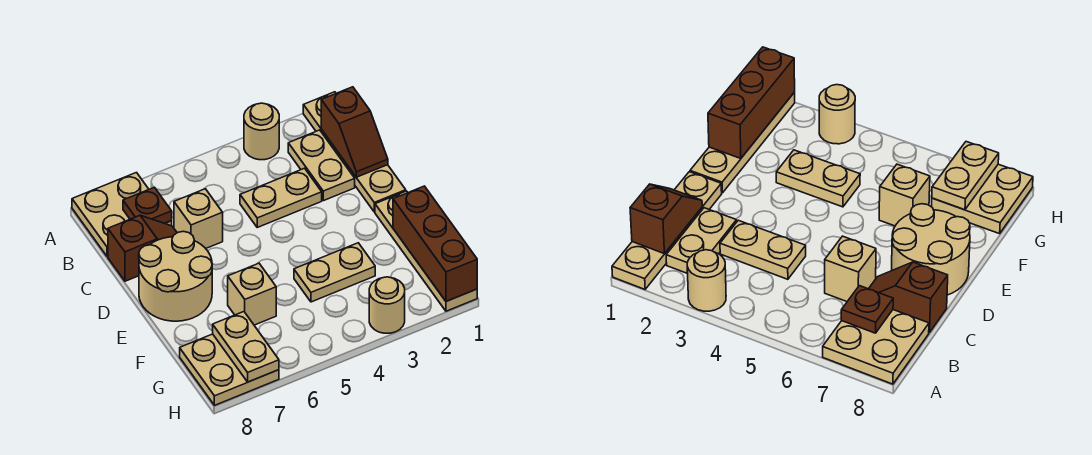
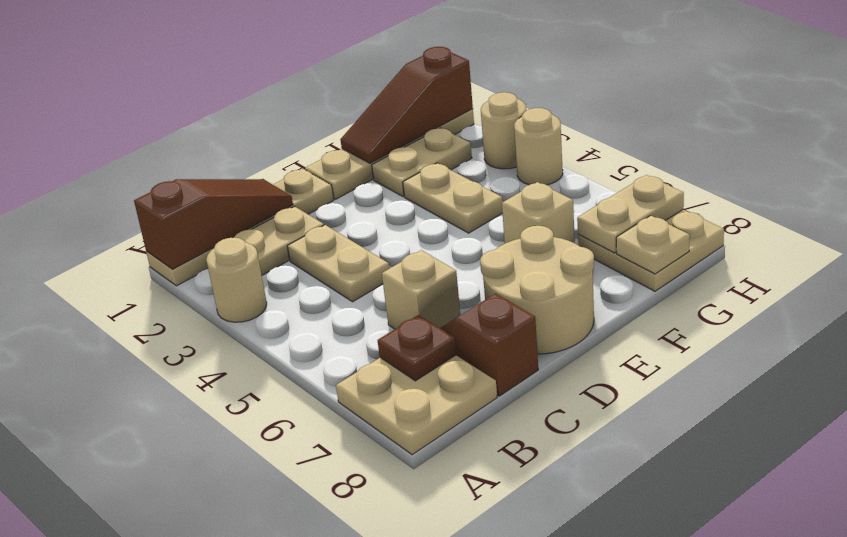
brown slope B1:C1 level 2 top B -> brown slope A1:C1 level 2 top A
brown brick F1:H1 level 2 -> brown slope F1:H1 level 2 top H
none -> tan plate F2:G2 level 1
none -> tan plate G8 level 2
none -> tan round brick H4 level 1

